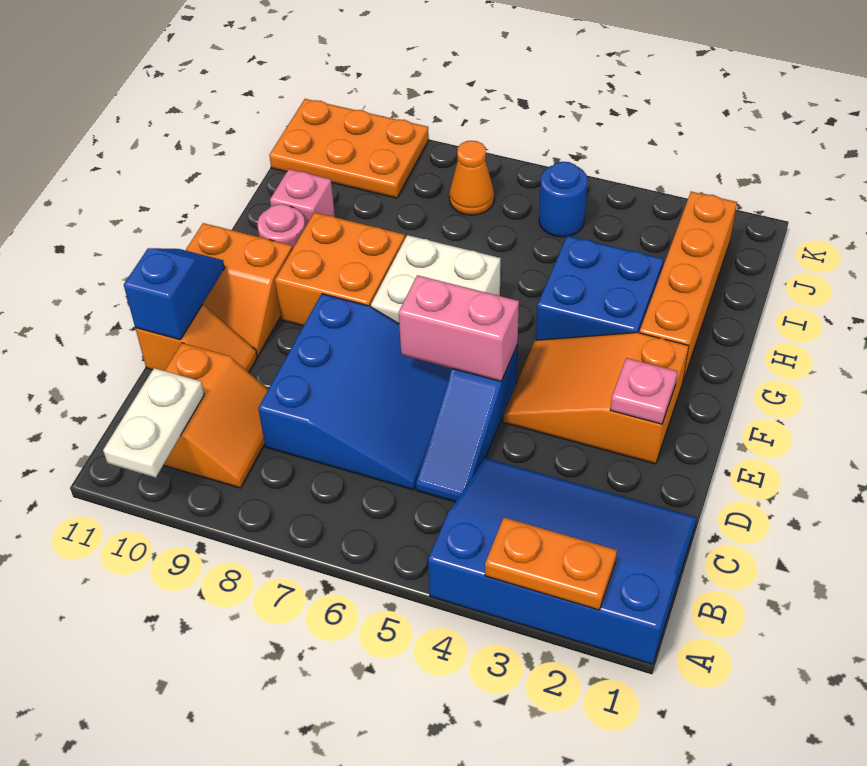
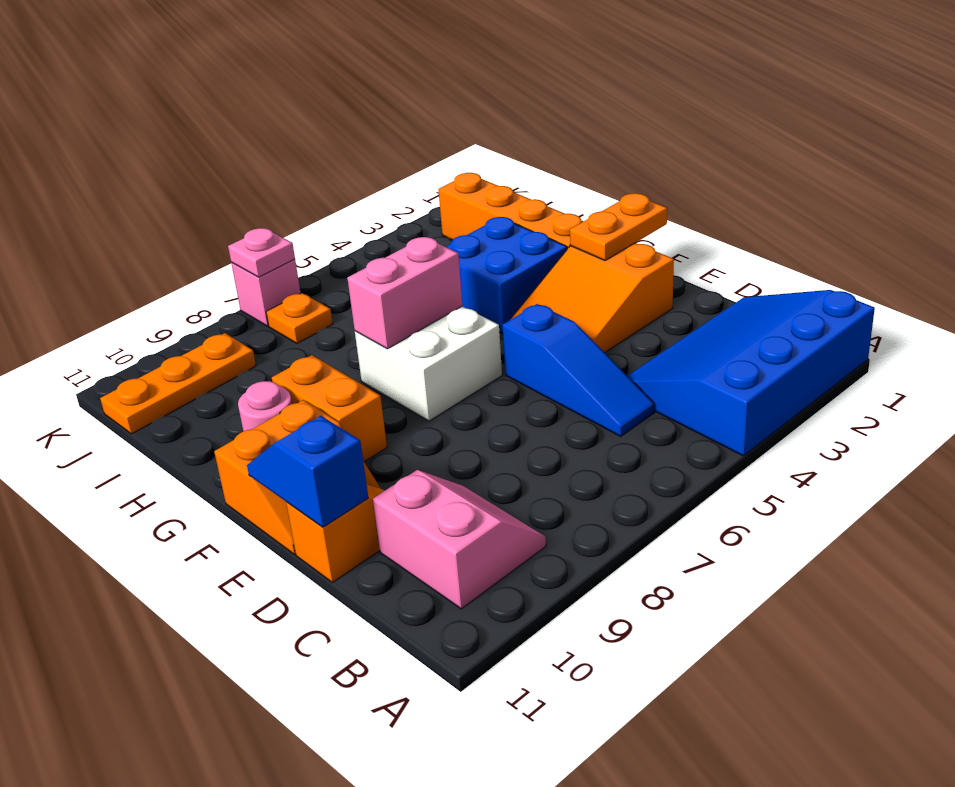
orange plate A2:A3 level 2 -> orange plate F1:F2 level 2
white plate A10:B10 level 2 -> none
orange slope B9:C10 level 1 top 10 -> pink slope B9:C10 level 1 top 10
blue slope C6:E8 level 1 top 8 -> none
pink plate E2 level 2 -> pink plate K7 level 2
pink brick E5:E6 level 2 -> pink brick G6:G7 level 2
orange brick F8:G9 level 1 -> orange brick F9:G9 level 1
pink brick H10 level 1 -> pink brick K7 level 1
blue round brick J5 level 1 -> none
orange cone J7 level 1 -> orange plate J7 level 1
orange plate J9:K11 level 1 -> orange plate J9:J11 level 1

